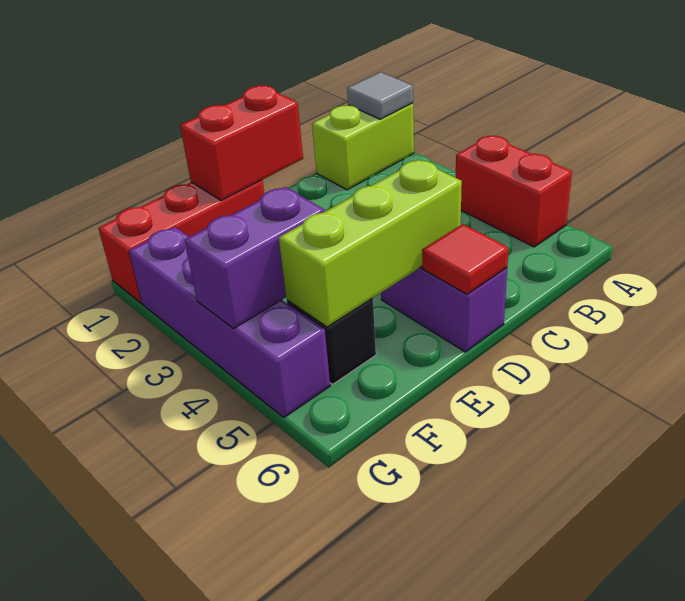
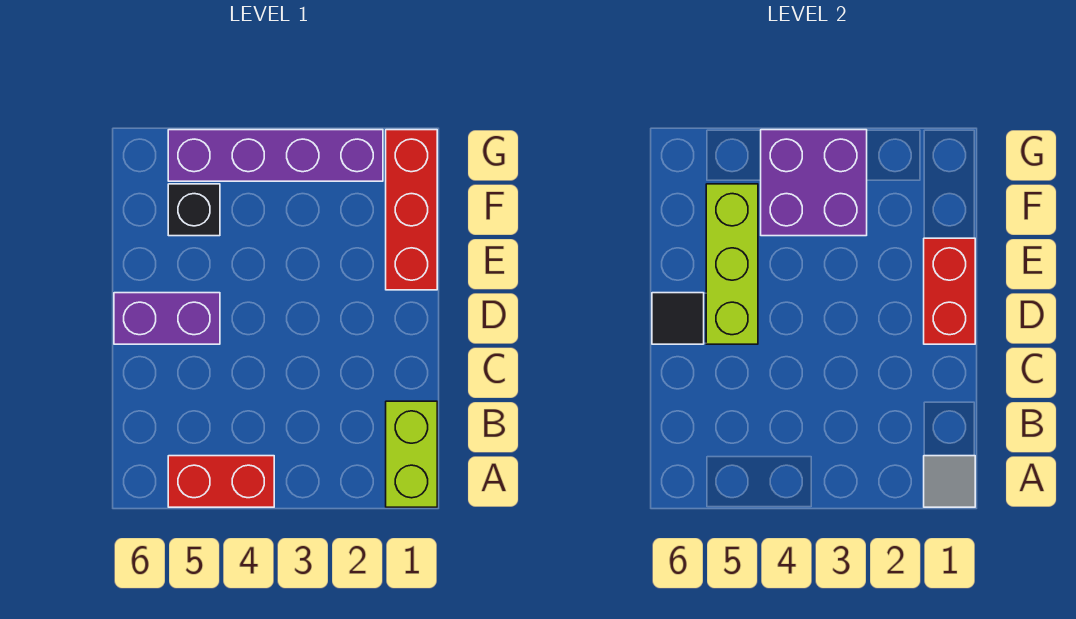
red tile D6 level 2 -> black tile D6 level 2
purple brick F4:G4 level 2 -> purple brick F3:G4 level 2

